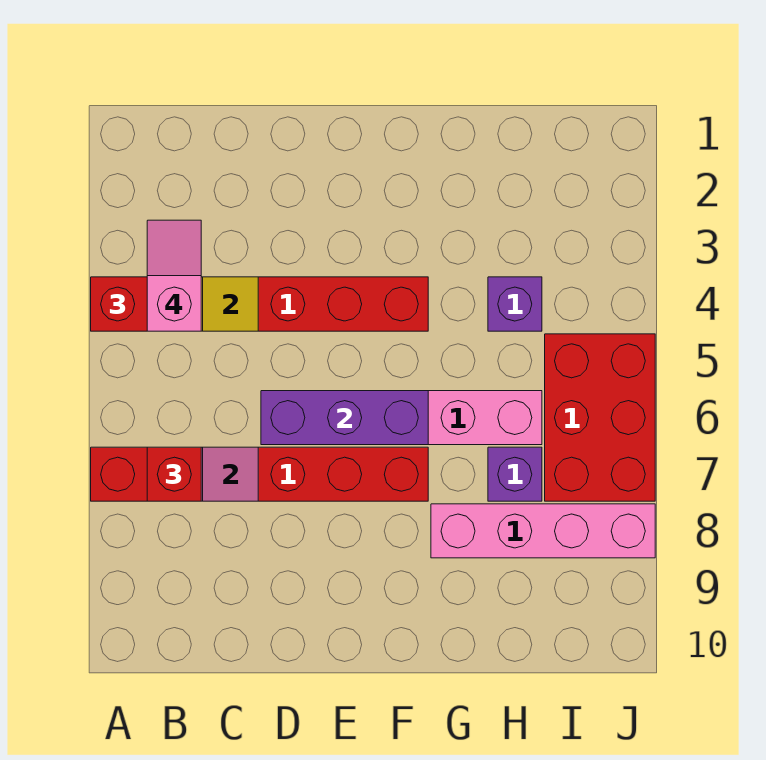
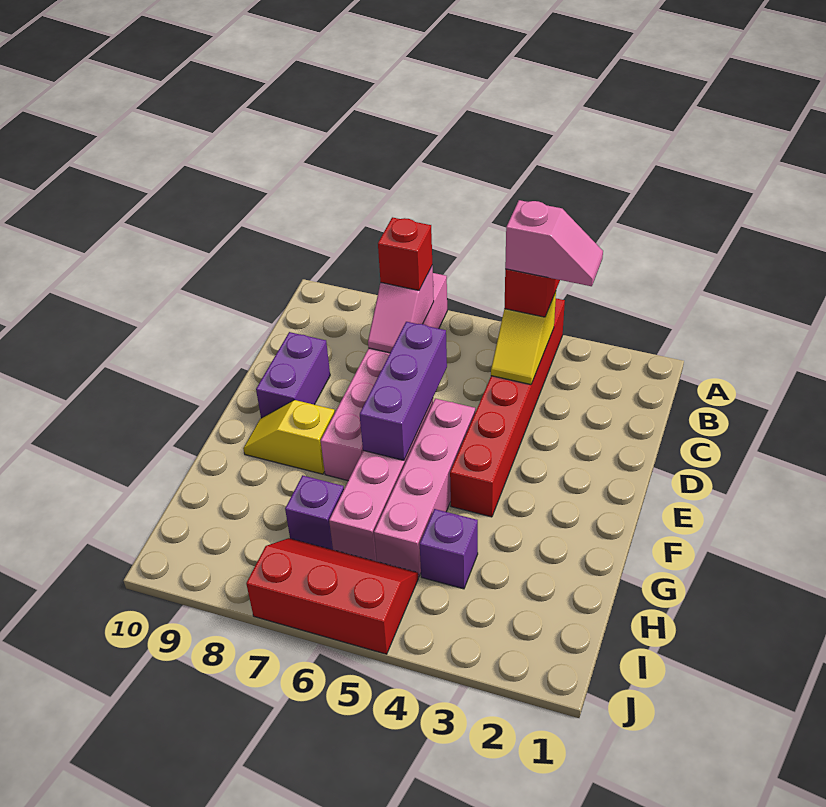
red brick A7:F7 level 1 -> pink brick A7:F7 level 1
none -> purple brick D9:E9 level 1
none -> yellow slope F8:F9 level 1 top 8
pink brick G8:J8 level 1 -> pink brick E5:H5 level 1
red brick I5:J7 level 1 -> red slope I5:J7 level 1 top J

